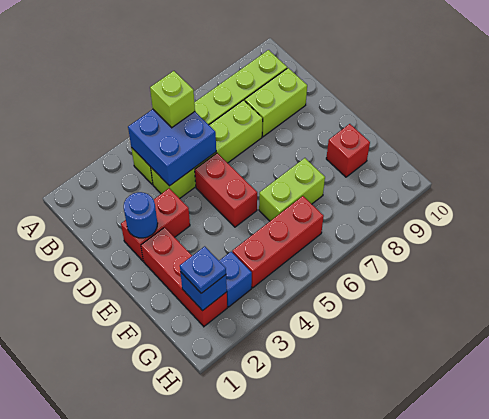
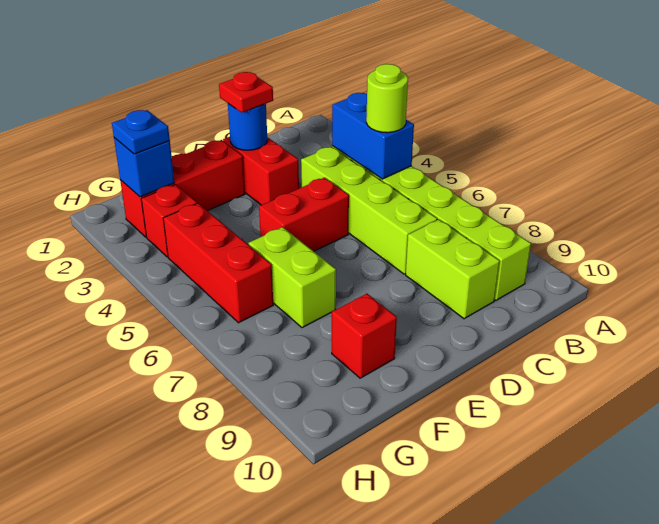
blue brick B4:C5 level 2 -> blue brick B4:B5 level 2
lime brick B5 level 3 -> lime round brick B5 level 3
none -> red plate D2 level 3
blue brick G3 level 1 -> red brick G3 level 1

